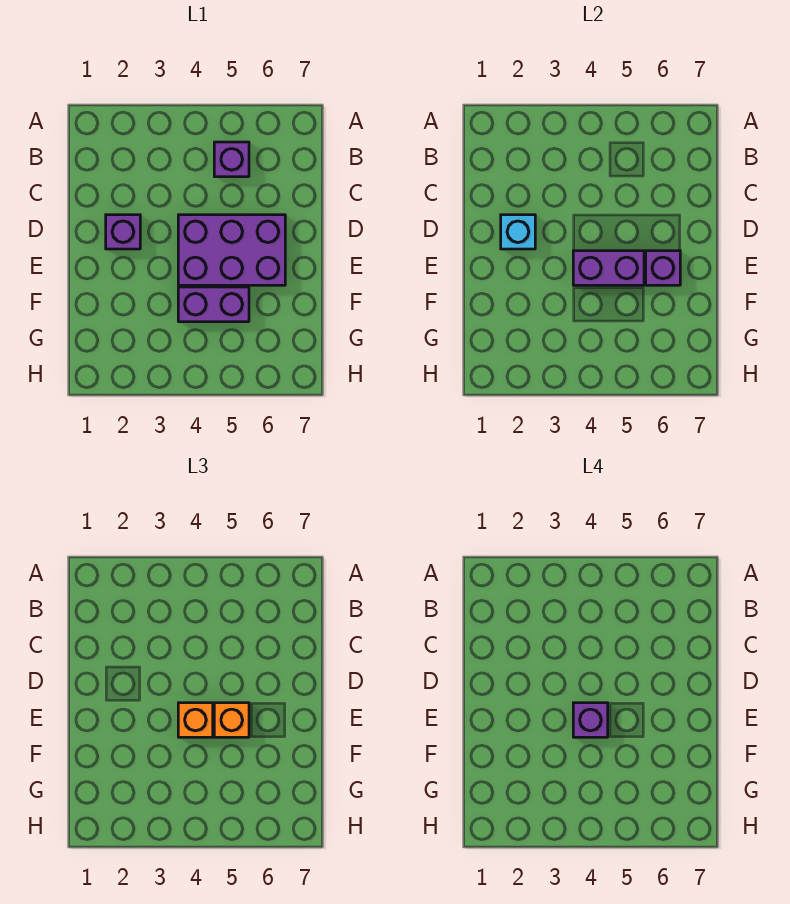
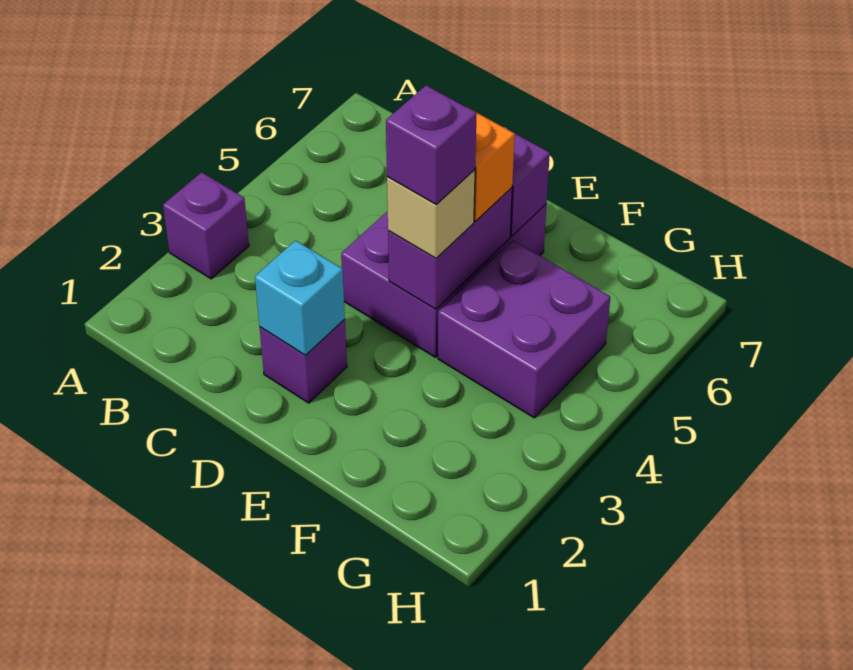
purple brick B5 level 1 -> purple brick A3 level 1
orange brick E4 level 3 -> tan brick E4 level 3
purple brick F4:F5 level 1 -> purple brick F4:G5 level 1

